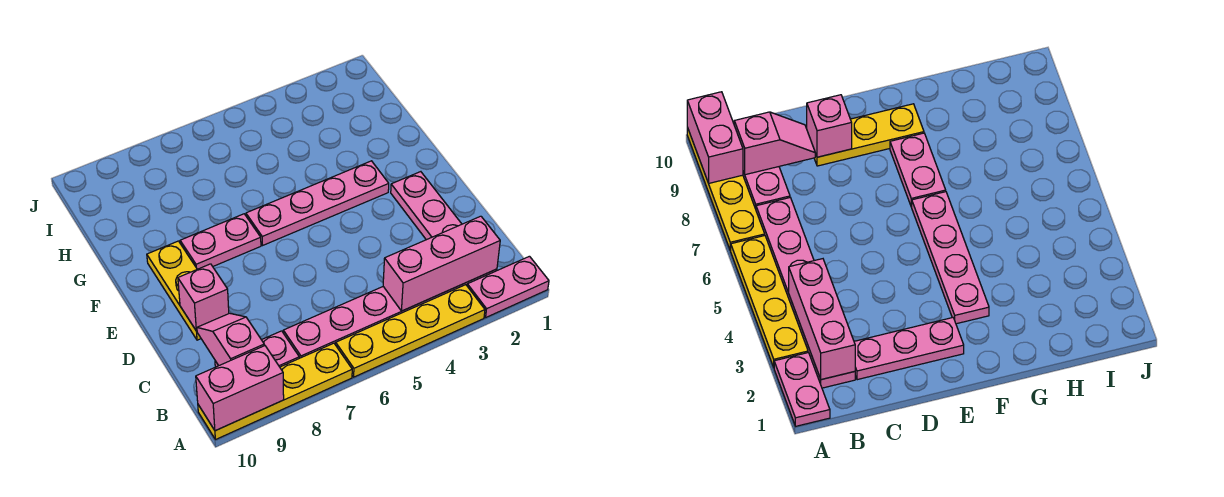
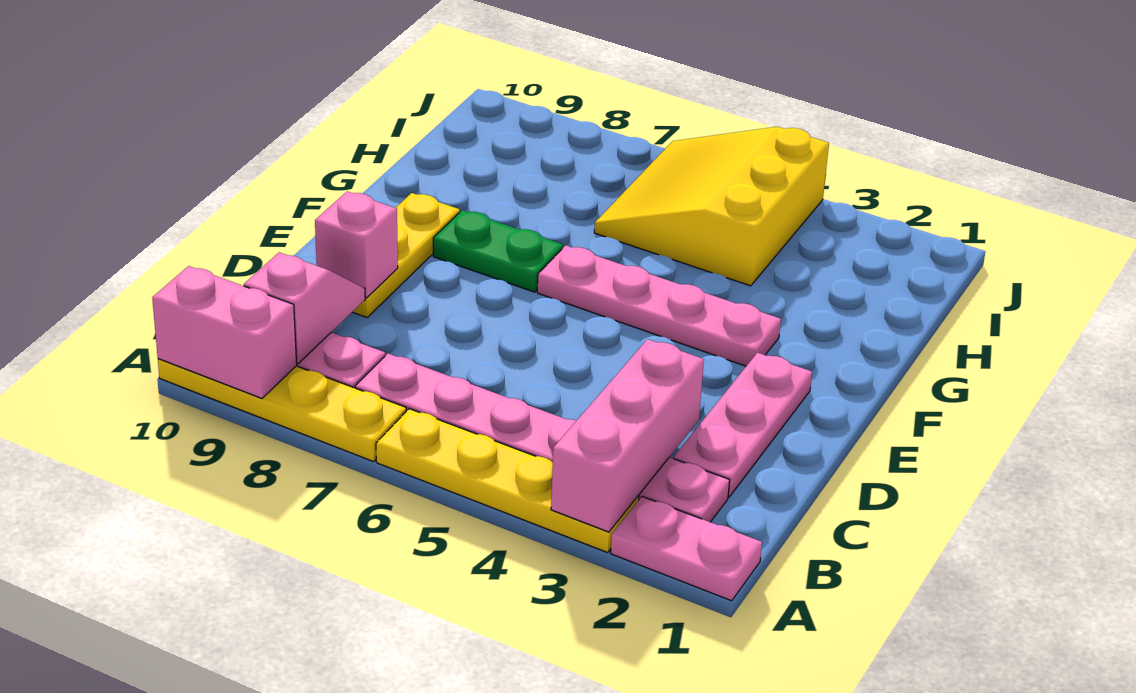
pink brick B2:B4 level 2 -> pink brick A3:C3 level 2
pink plate F7:F8 level 1 -> green plate F7:F8 level 1
none -> yellow slope H4:J6 level 1 top 4

